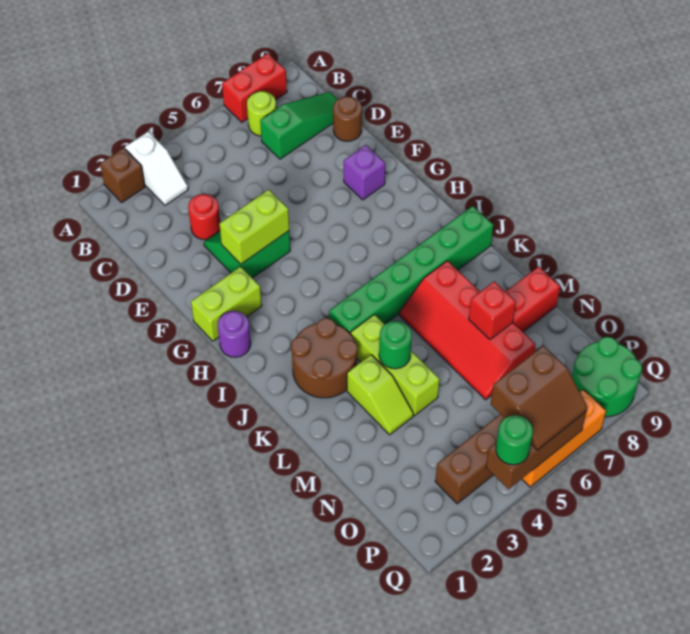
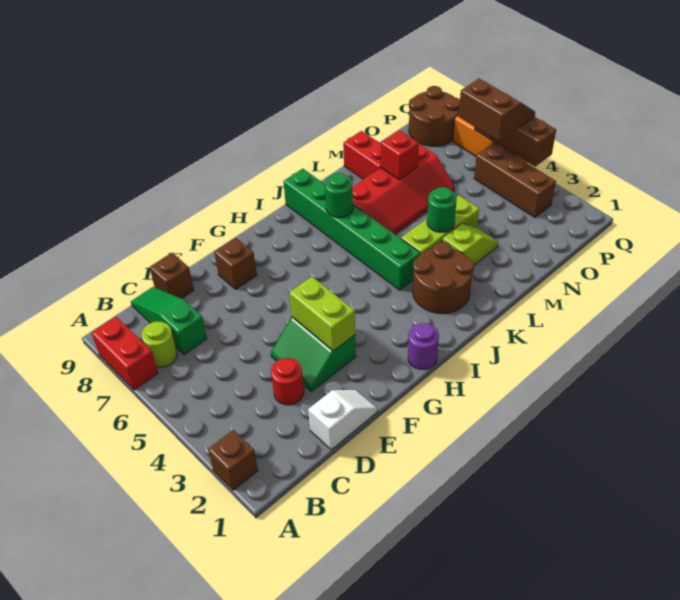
white slope A3:B3 level 1 top A -> white slope D1:E1 level 1 top D
brown round brick D9 level 1 -> brown brick D9 level 1
purple brick F8 level 1 -> brown brick F8 level 1
lime brick G1:G2 level 1 -> none
green round brick P8:Q9 level 1 -> brown round brick P8:Q9 level 1
green round brick Q4 level 3 -> green round brick J7 level 2

